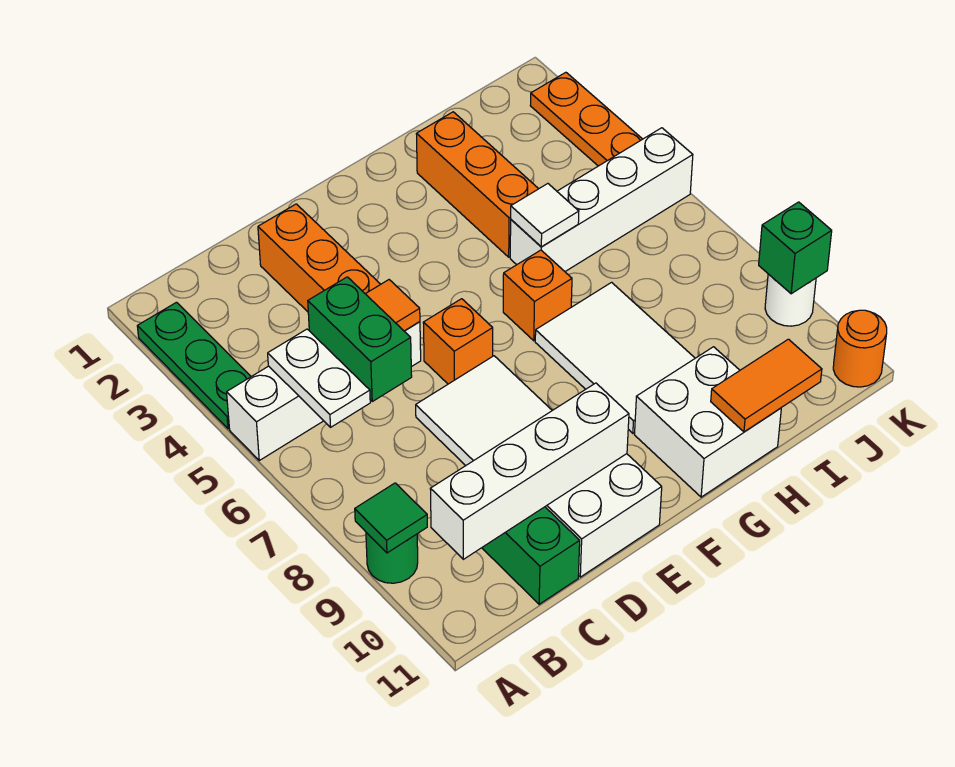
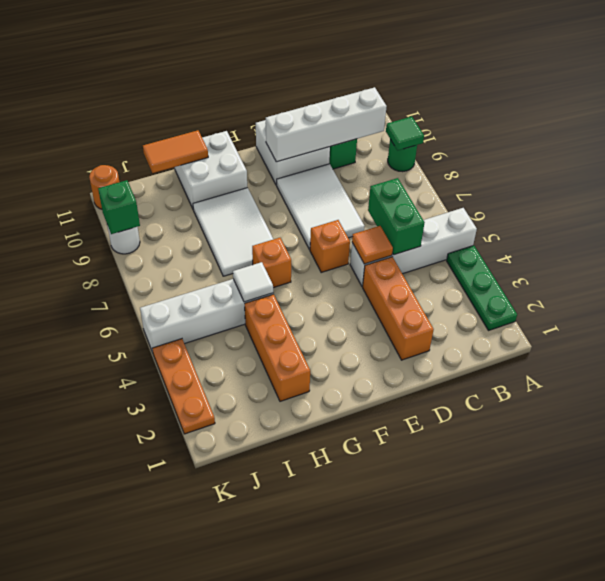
white plate B5:B6 level 2 -> none

